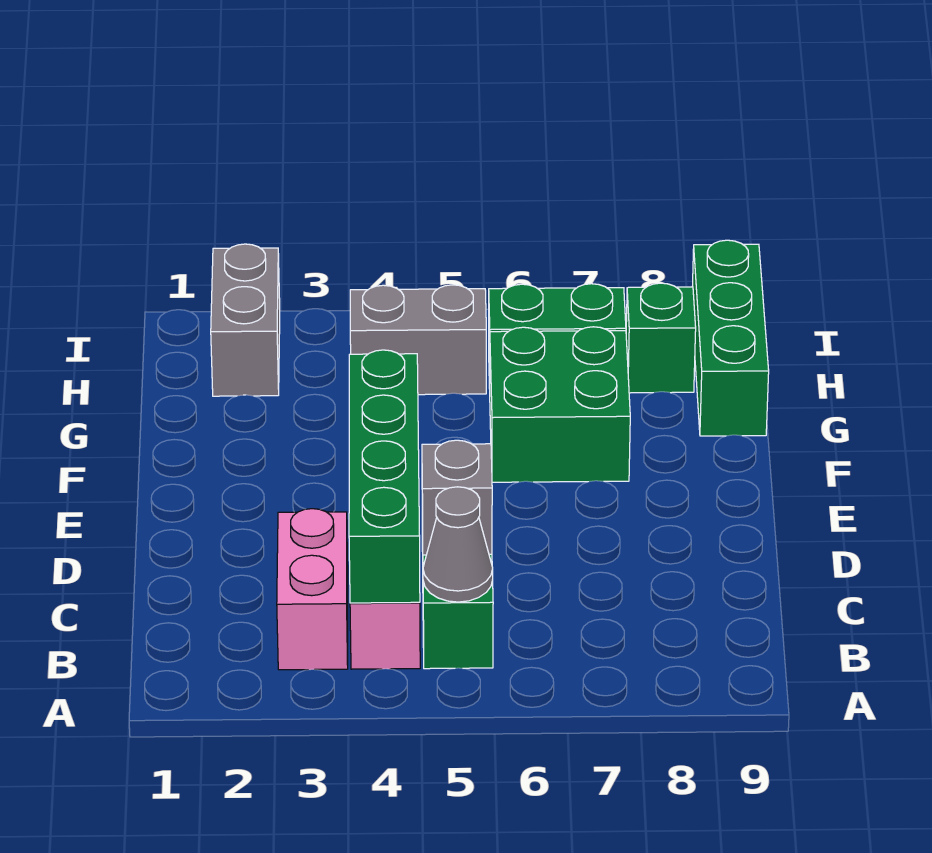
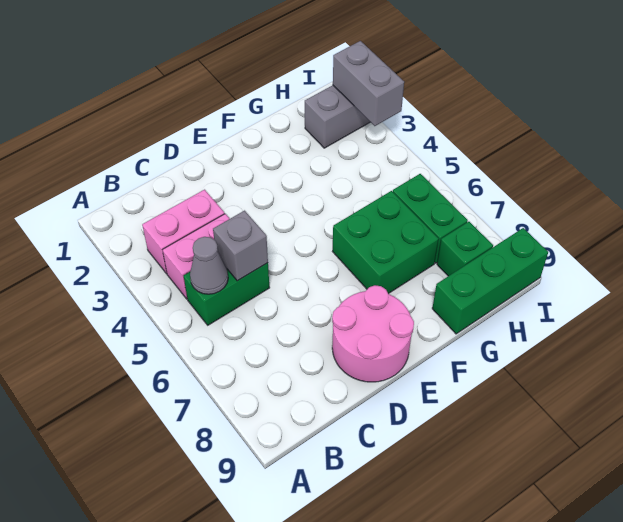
green brick B4:E4 level 2 -> none
none -> pink round brick D8:E9 level 1
grey brick H4:H5 level 1 -> grey brick I2:I3 level 2

